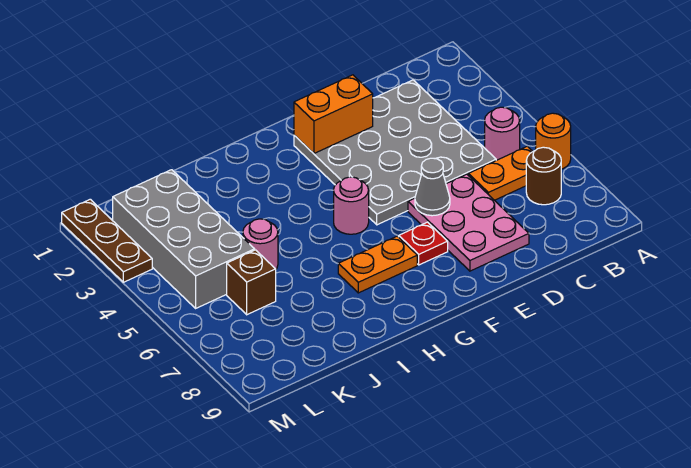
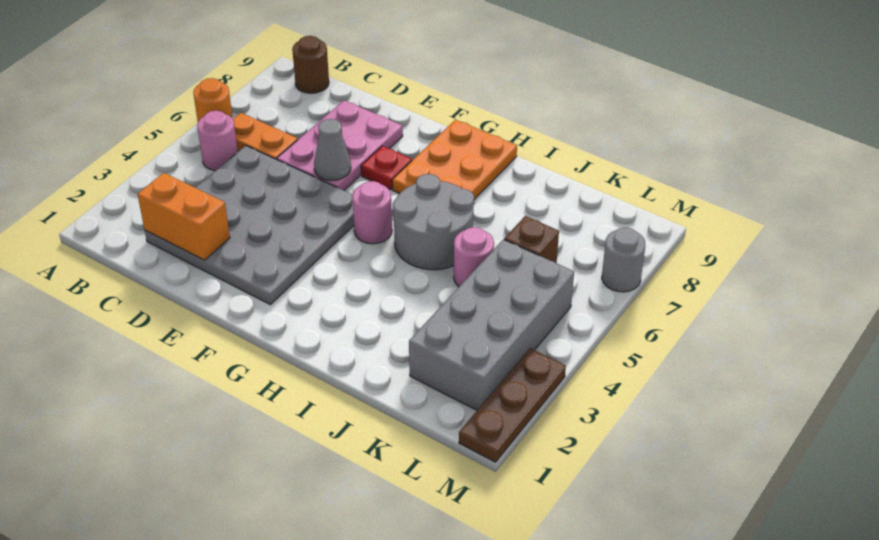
brown round brick B7 level 1 -> brown round brick B9 level 1
orange brick E2:F2 level 2 -> orange brick C2:D2 level 2
orange plate G7:H7 level 1 -> orange plate G7:H9 level 1
none -> grey round brick H5:I6 level 1
none -> grey round brick M7 level 1

